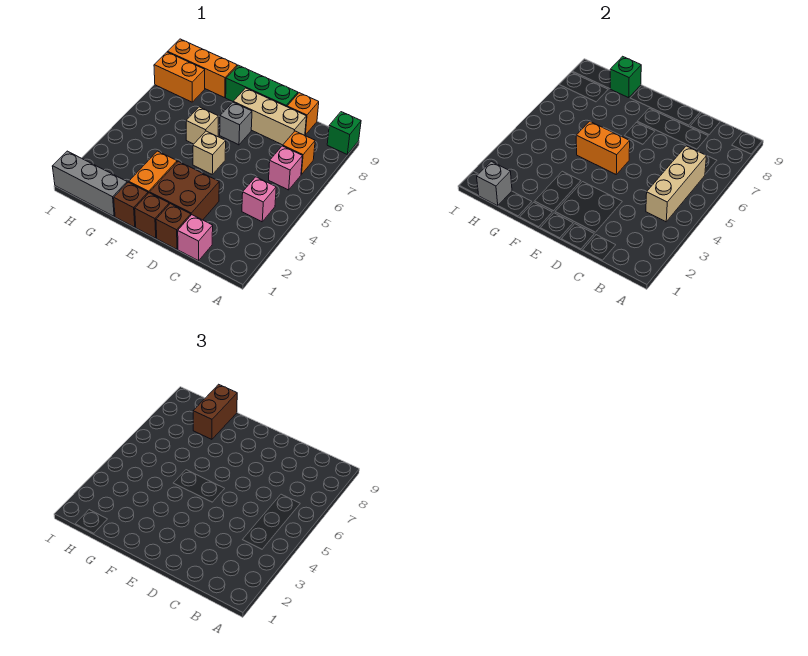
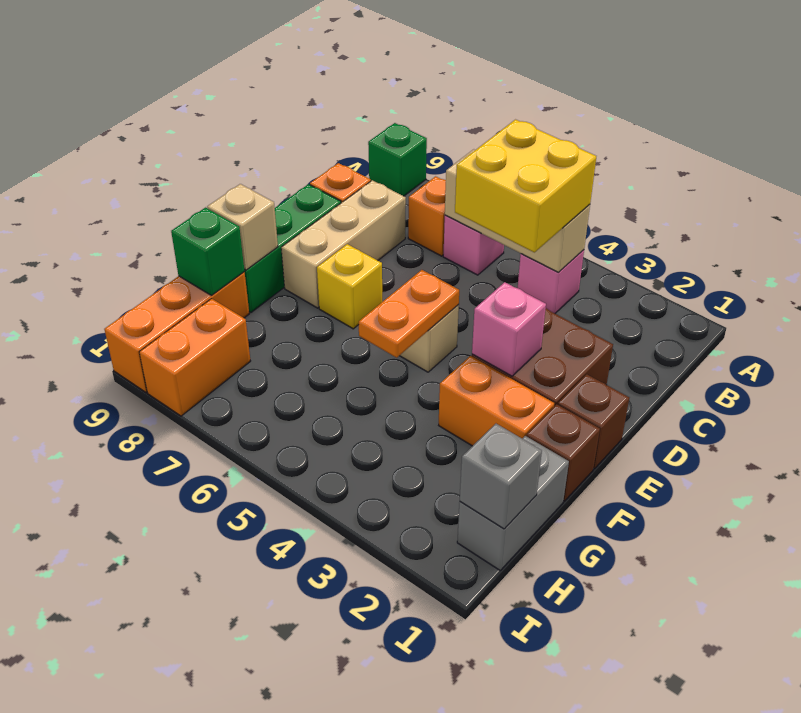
none -> yellow brick B4:C5 level 3
pink brick C1 level 1 -> pink brick E3 level 2
brown brick D1 level 1 -> none
orange brick E5:F5 level 2 -> orange plate E5:F5 level 2
grey brick E7 level 1 -> yellow brick E7 level 1
tan brick F6 level 1 -> tan brick F9 level 2
grey brick G1:I1 level 1 -> grey brick G1:H1 level 1
brown brick G8:G9 level 3 -> none

